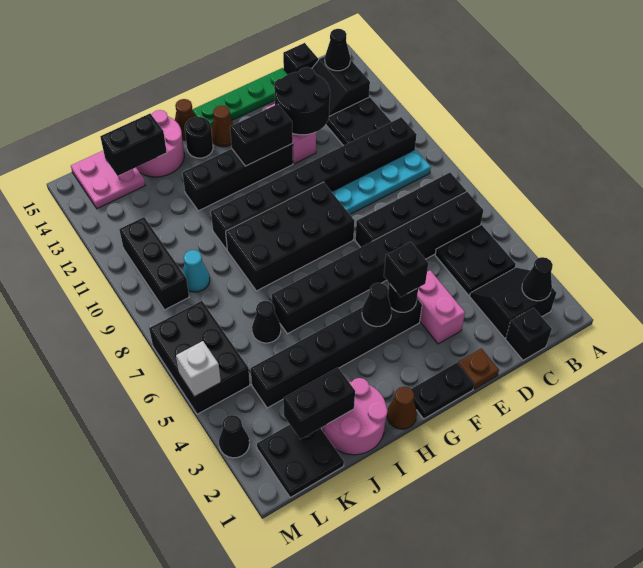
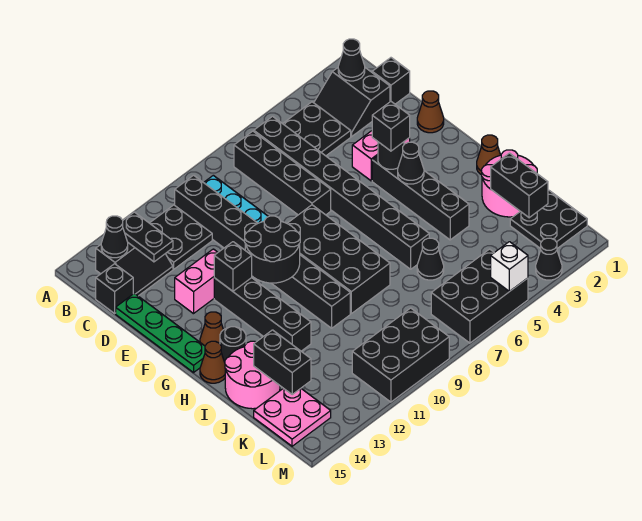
black round brick D12:E13 level 2 -> black round brick F10:G11 level 2
brown plate E1 level 1 -> brown cone E1 level 1
black plate F1:G1 level 1 -> black plate B13:C13 level 2
black brick F4:K4 level 1 -> black brick F4:I4 level 1
black brick F12:G12 level 2 -> black brick F12 level 2
cyan cone K9 level 1 -> none
black brick L9:L11 level 1 -> black brick L9:M11 level 1

